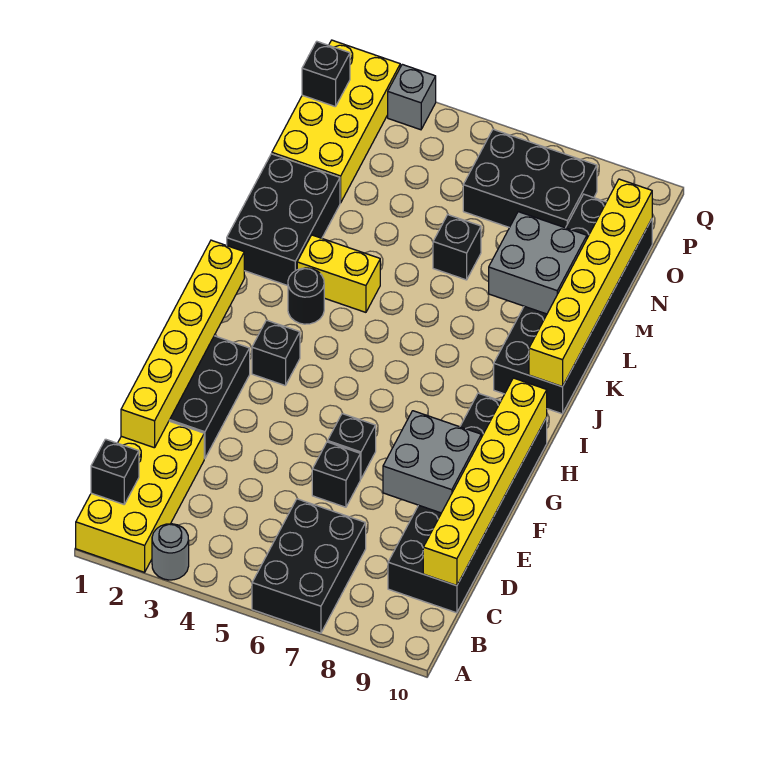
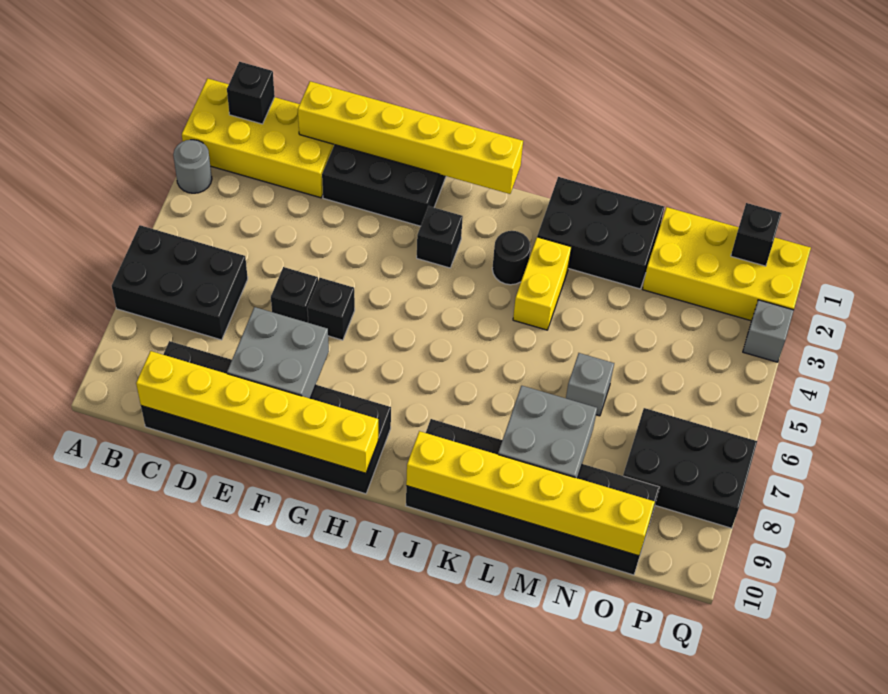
black brick M6 level 1 -> grey brick M6 level 1
black brick O6:P8 level 1 -> black brick O7:Q8 level 1

